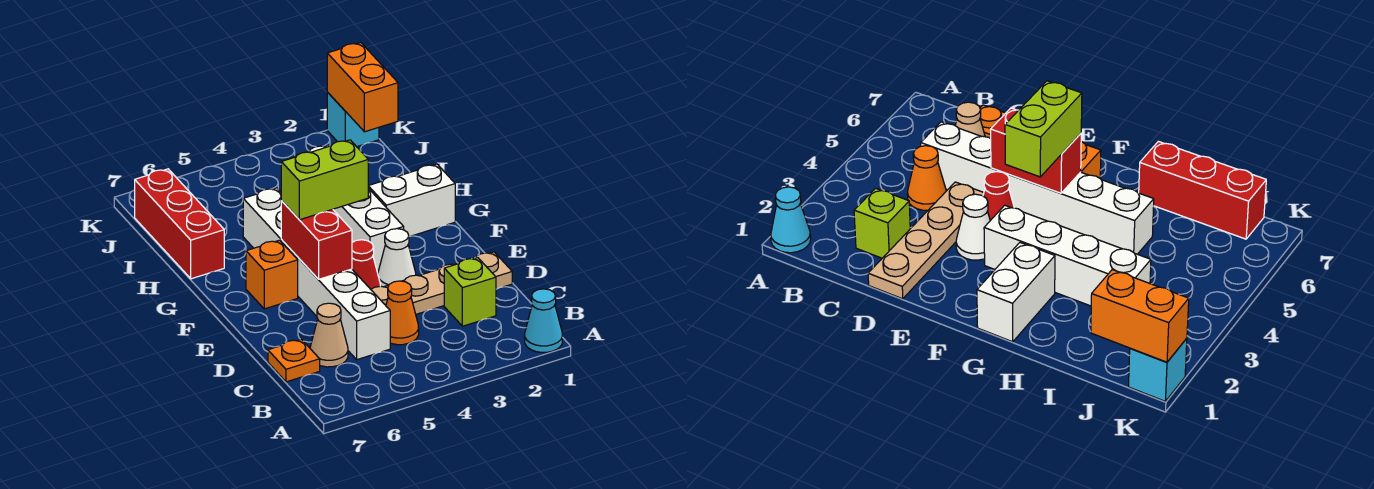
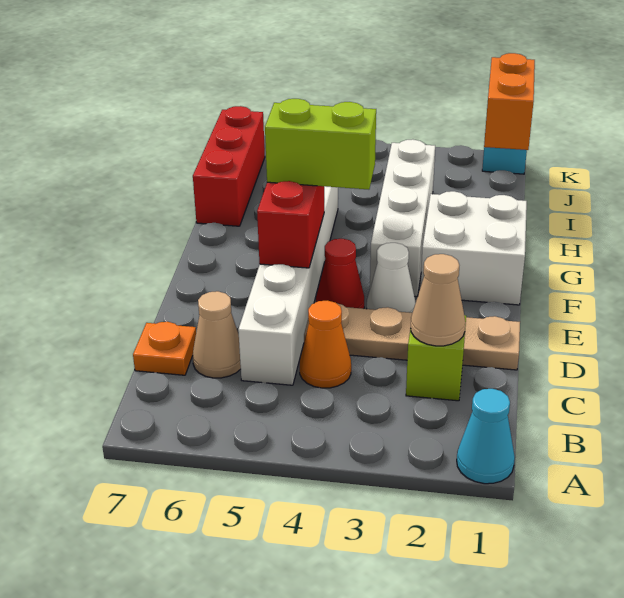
none -> tan cone C2 level 2
orange brick F6 level 1 -> none
white brick G1:G2 level 1 -> white brick F1:G2 level 1

